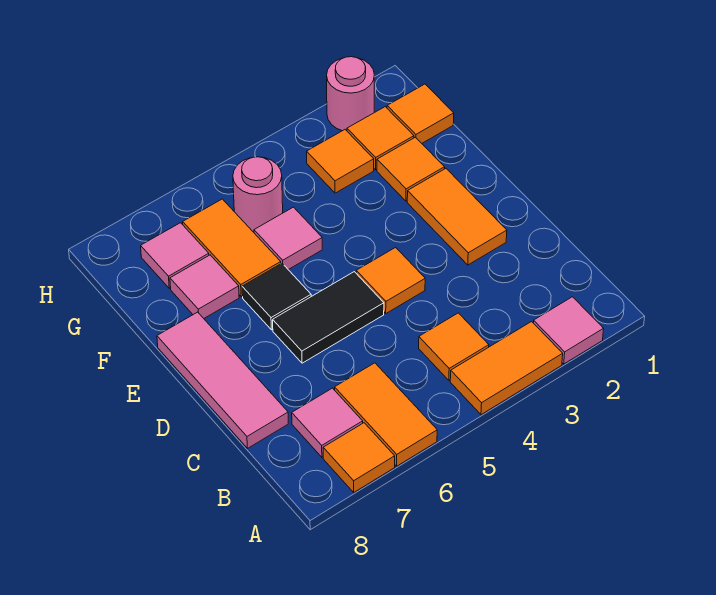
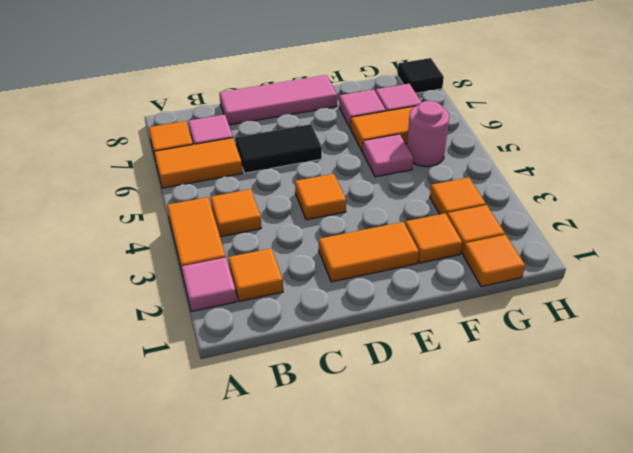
none -> orange tile B2 level 1
black tile D5:D6 level 1 -> black tile C6:D6 level 1
black tile E6 level 1 -> black tile H8 level 1
pink round brick H2 level 1 -> none

